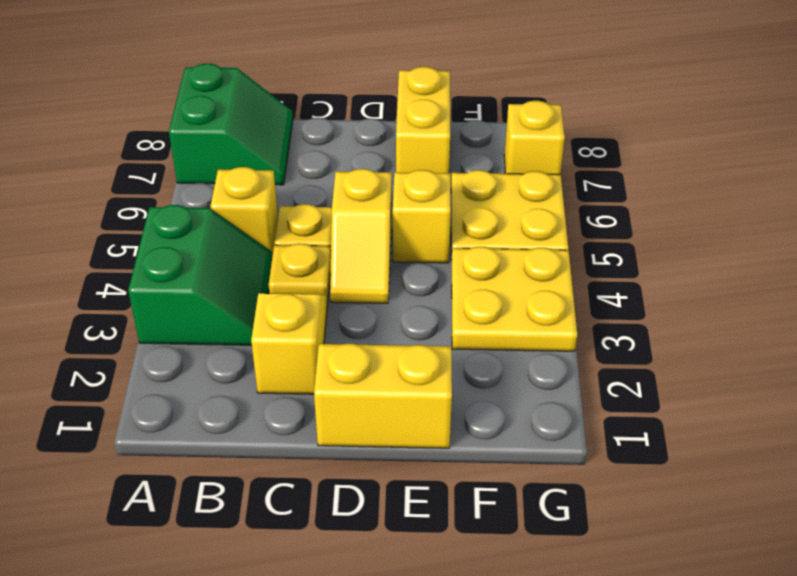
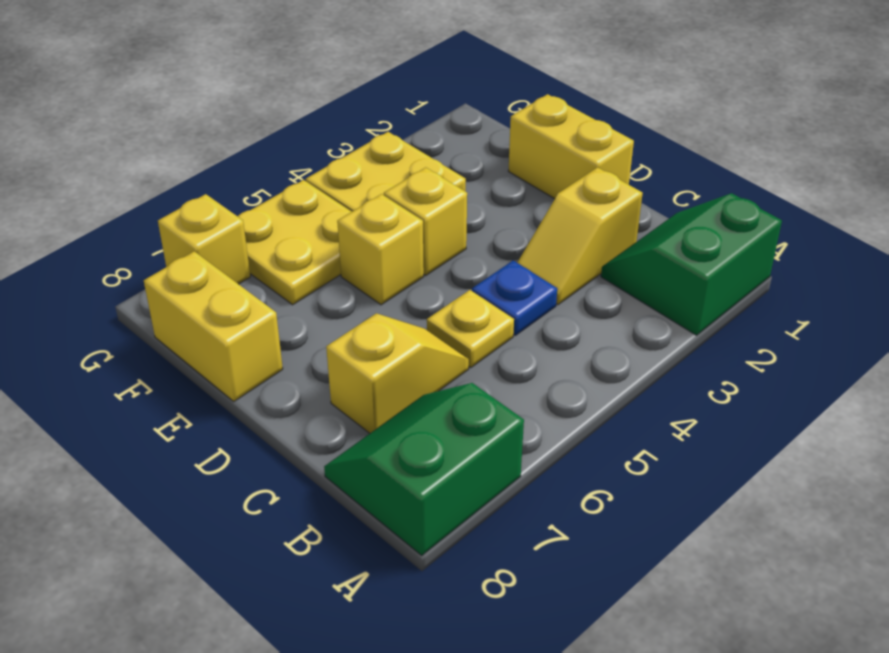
green slope A3:B4 level 1 top A -> green slope A1:B2 level 1 top A
yellow brick B5 level 1 -> yellow brick E4 level 1
yellow plate C4 level 1 -> blue plate C4 level 1
yellow slope D4:D5 level 1 top 5 -> yellow slope C6:C7 level 1 top 7
yellow brick E7:E8 level 1 -> yellow brick E8:F8 level 1

